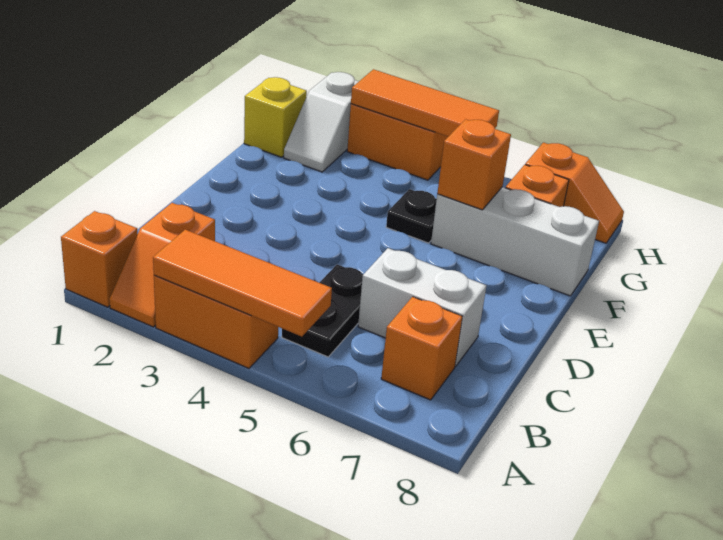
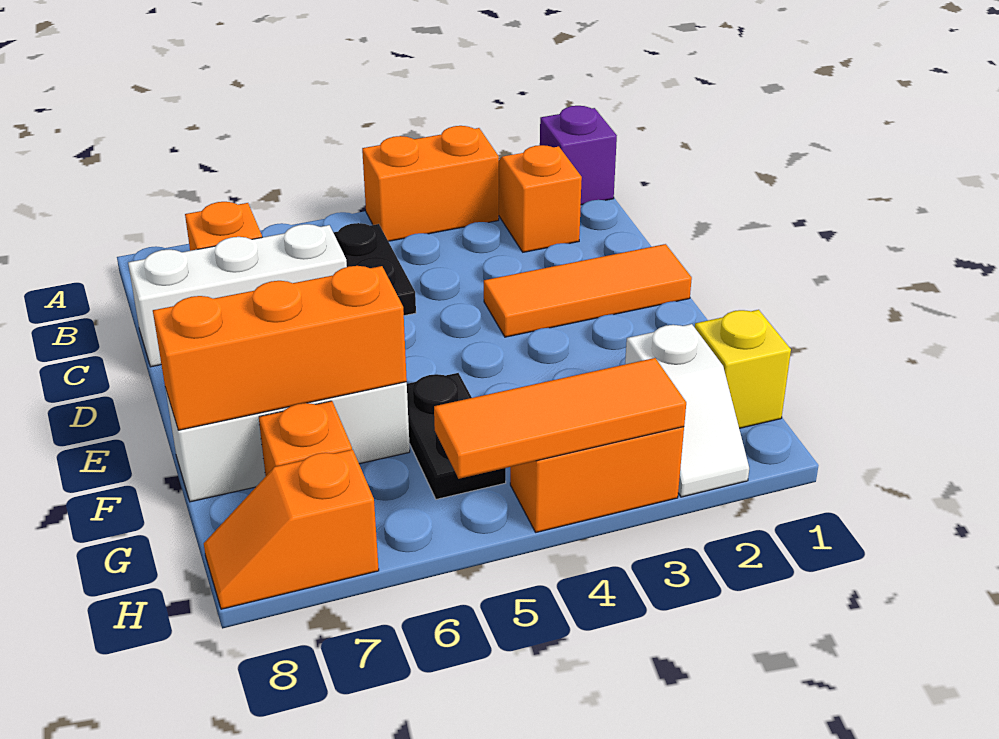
orange brick A1 level 1 -> purple brick A1 level 1
orange tile A3:A5 level 2 -> orange tile D1:D3 level 1
white brick C6:C7 level 1 -> white brick C6:C8 level 1
black plate F5 level 1 -> black plate F5:G5 level 1
orange brick F6 level 2 -> orange brick F6:F8 level 2
white slope G2:H2 level 1 top H -> white slope G2:H2 level 1 top G

